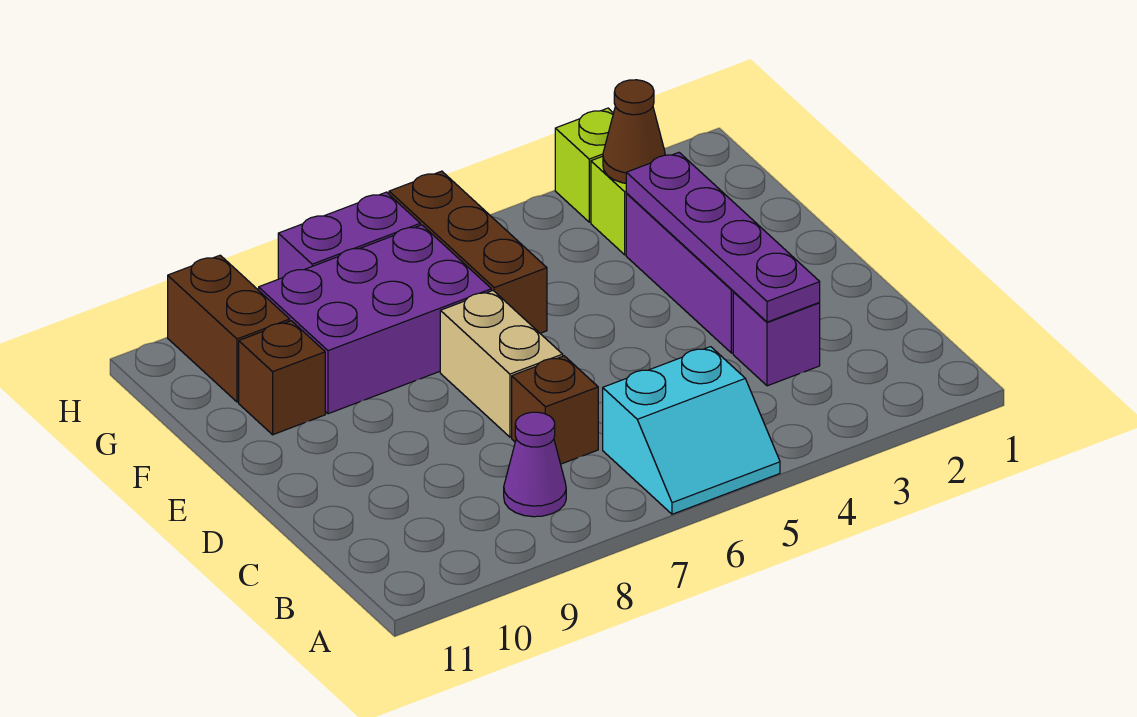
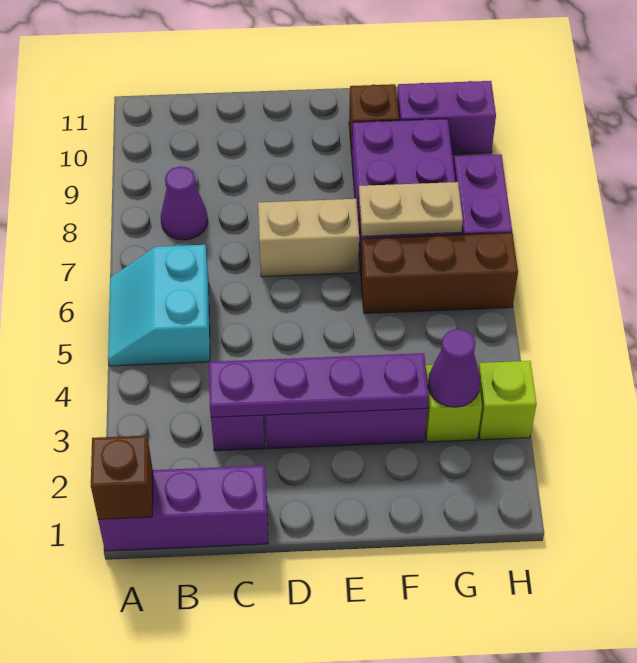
none -> purple brick A1:C1 level 1
brown brick C7 level 1 -> brown brick A1 level 2
none -> tan plate F7:G7 level 2
brown cone G3 level 2 -> purple cone G3 level 2
brown brick G10:H10 level 1 -> purple brick G10:H10 level 1

